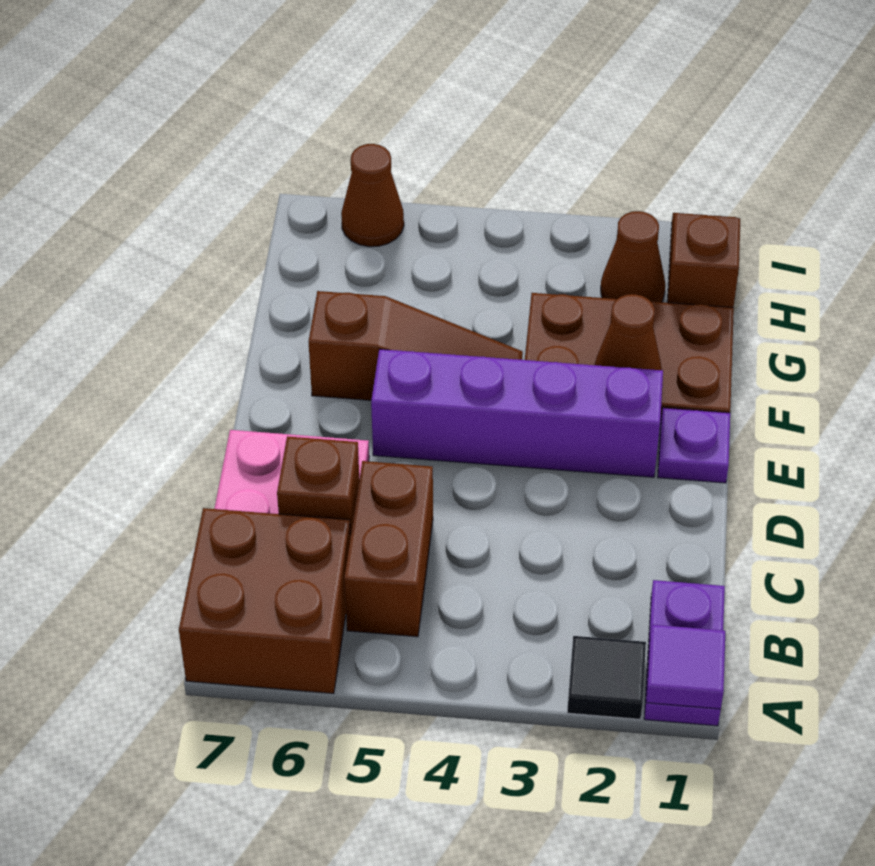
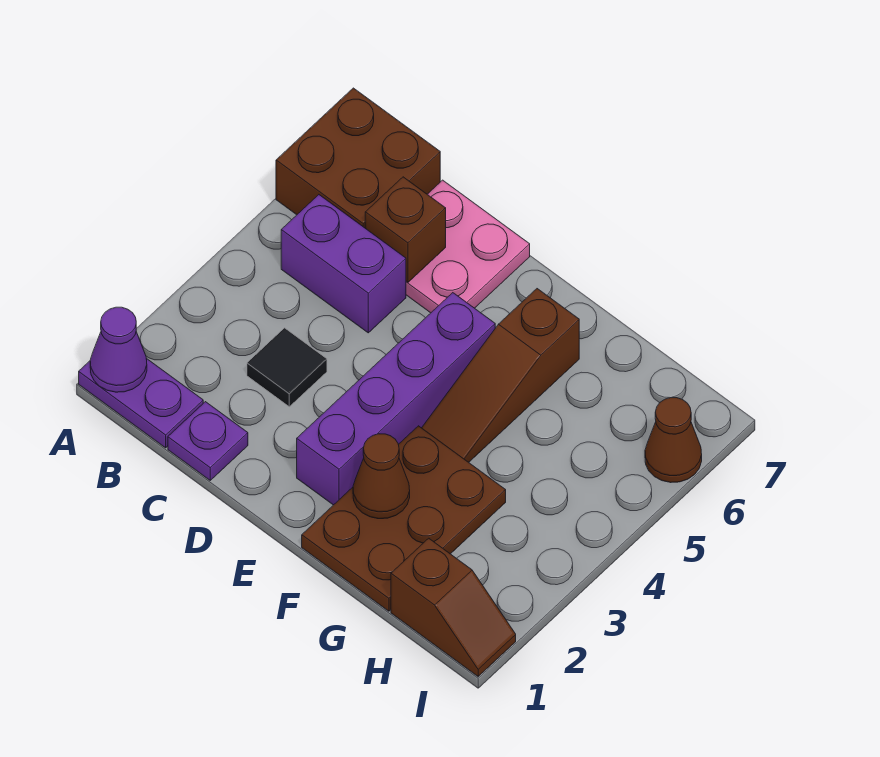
purple tile A1 level 2 -> purple cone A1 level 2
black tile A2 level 1 -> black tile C3 level 1
brown brick B5:C5 level 1 -> purple brick B5:C5 level 1
purple plate E1 level 1 -> purple plate C1 level 1
brown cone H2 level 1 -> none

